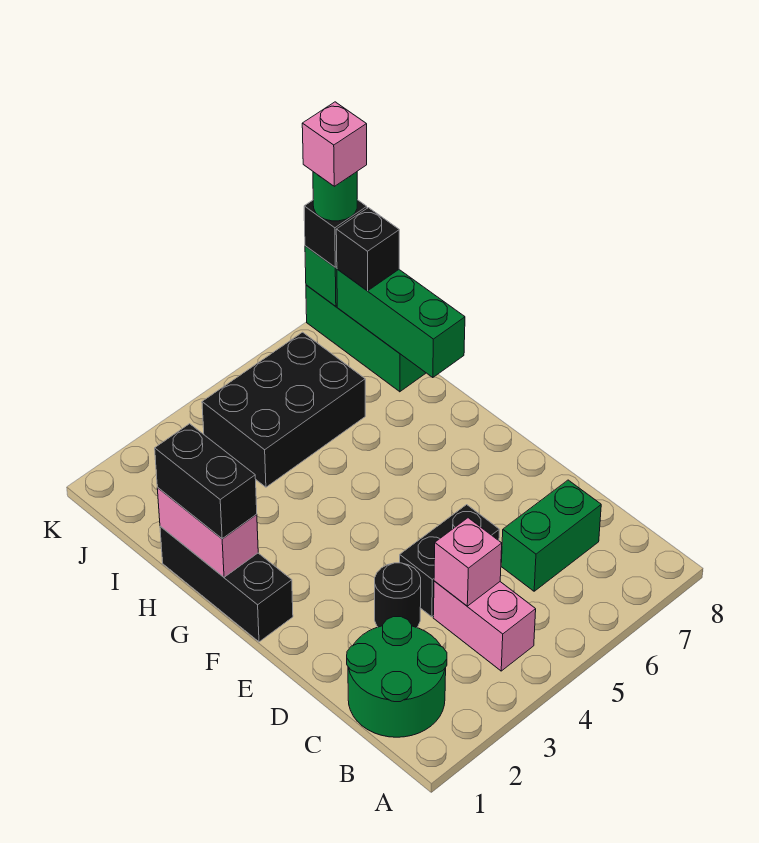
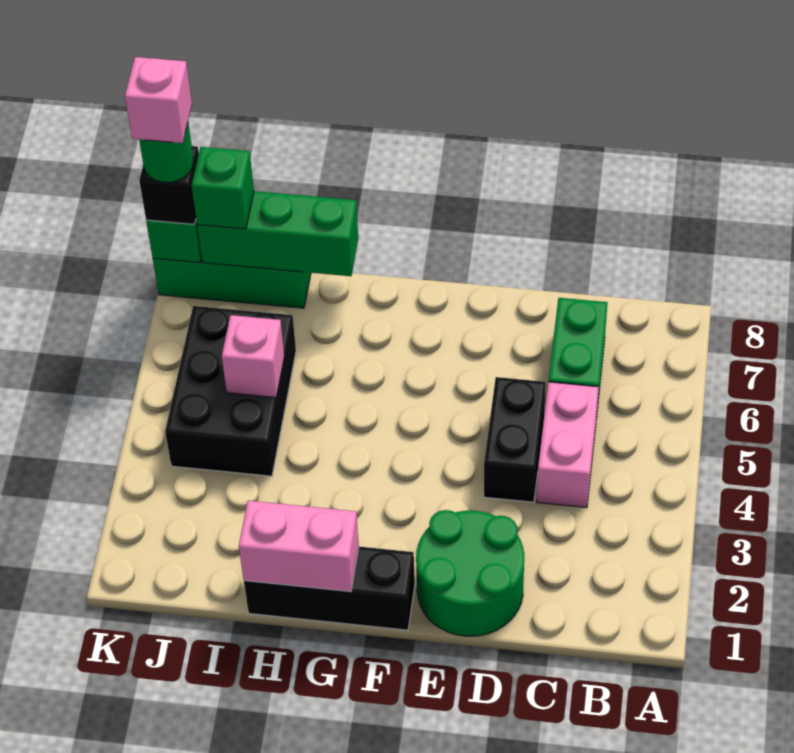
green round brick B1:C2 level 1 -> green round brick D1:E2 level 1
pink brick B4:C4 level 1 -> pink brick C4:C5 level 1
pink brick C4 level 2 -> pink brick I5 level 2
black round brick D3 level 1 -> none
black brick G1:H1 level 3 -> none
black brick J8 level 3 -> green brick J8 level 3

